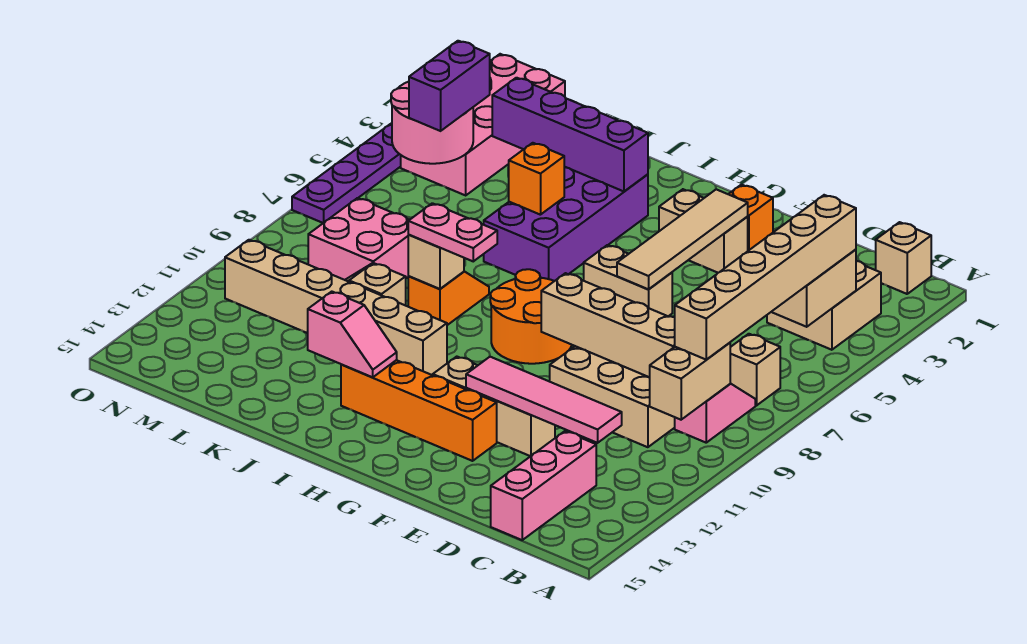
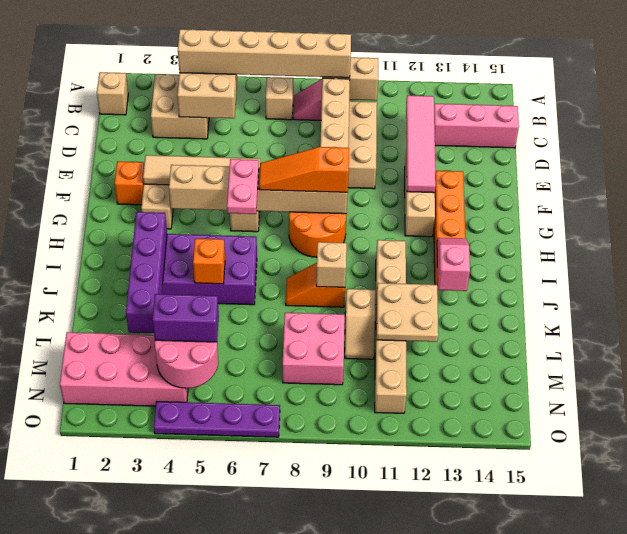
none -> tan brick G4:G9 level 2
none -> orange slope G7:G9 level 3 top 9
pink plate I9:J9 level 3 -> pink plate G6:H6 level 3
none -> tan plate K11:L12 level 2

